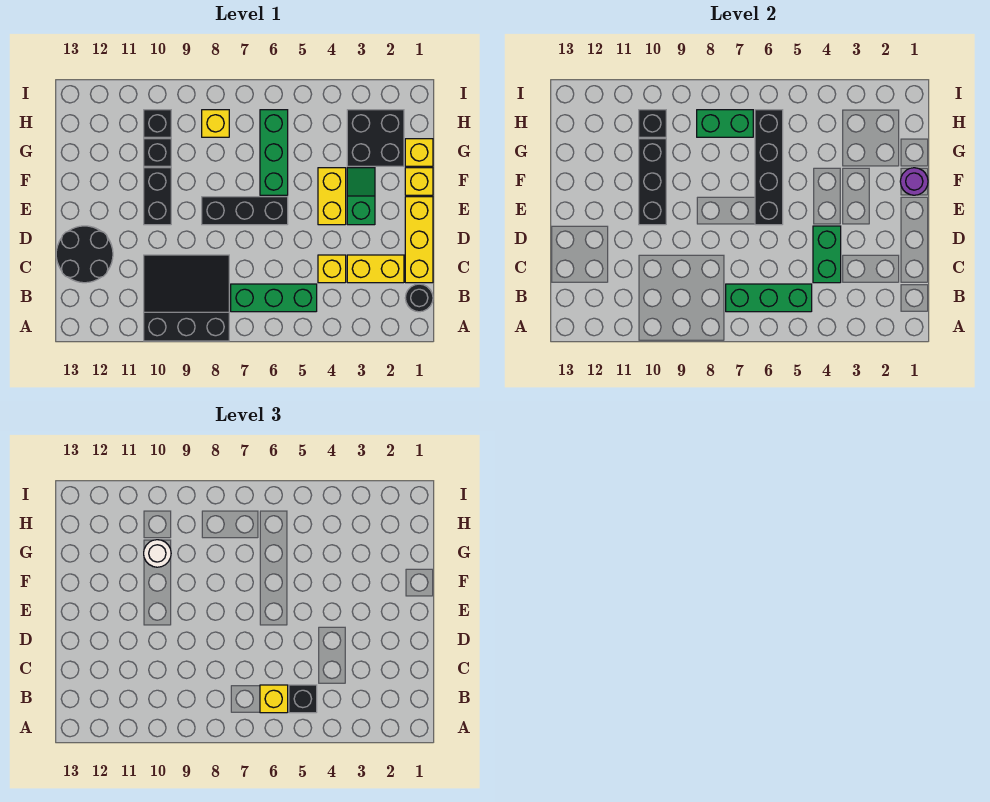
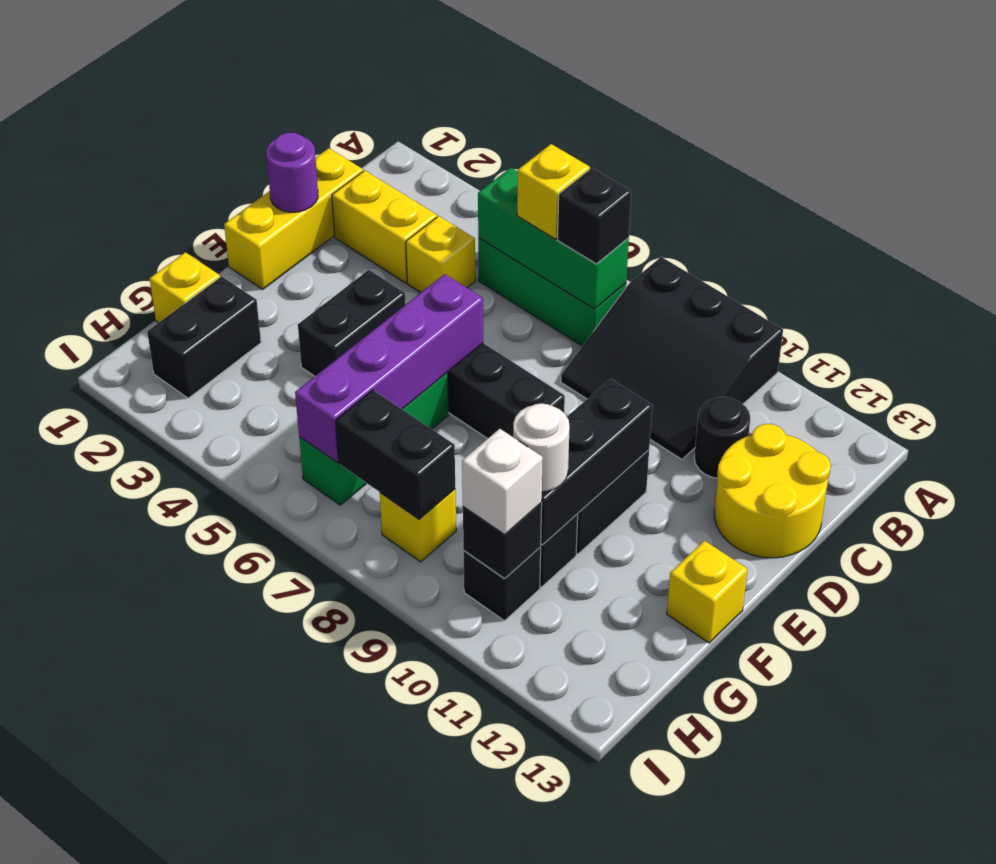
black round brick B1 level 1 -> black round brick C11 level 1
black brick B5 level 3 -> black brick B7 level 3
green brick C4:D4 level 2 -> none
black round brick C12:D13 level 1 -> yellow round brick C12:D13 level 1
green slope E3:F3 level 1 top E -> none
yellow brick E4:F4 level 1 -> black brick E4:F4 level 1
black brick E6:H6 level 2 -> purple brick E6:H6 level 2
yellow brick F1 level 1 -> yellow brick F13 level 1
purple round brick F1 level 2 -> purple round brick D1 level 2
black brick G2:H3 level 1 -> black brick G2:H2 level 1
green brick H7:H8 level 2 -> black brick H7:H8 level 2
none -> white brick H10 level 3

